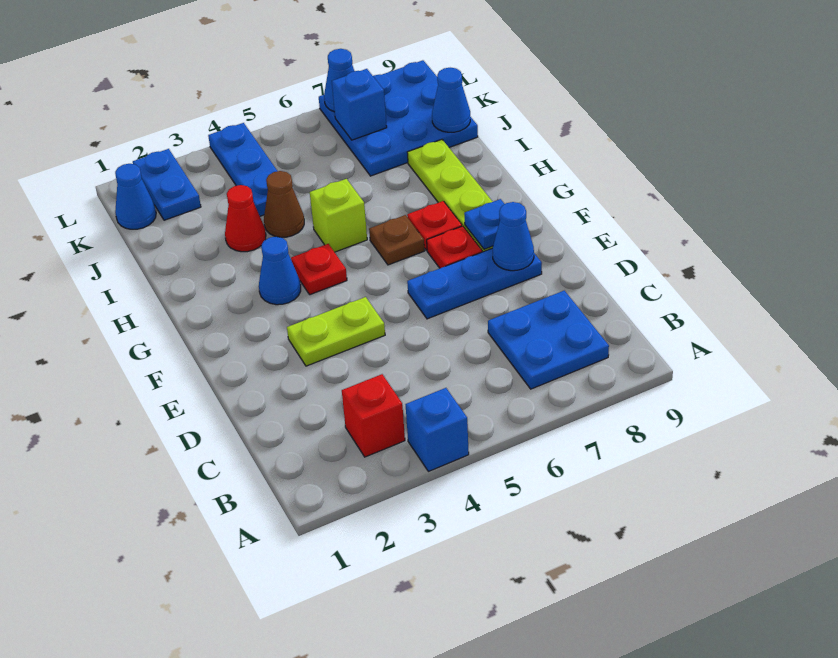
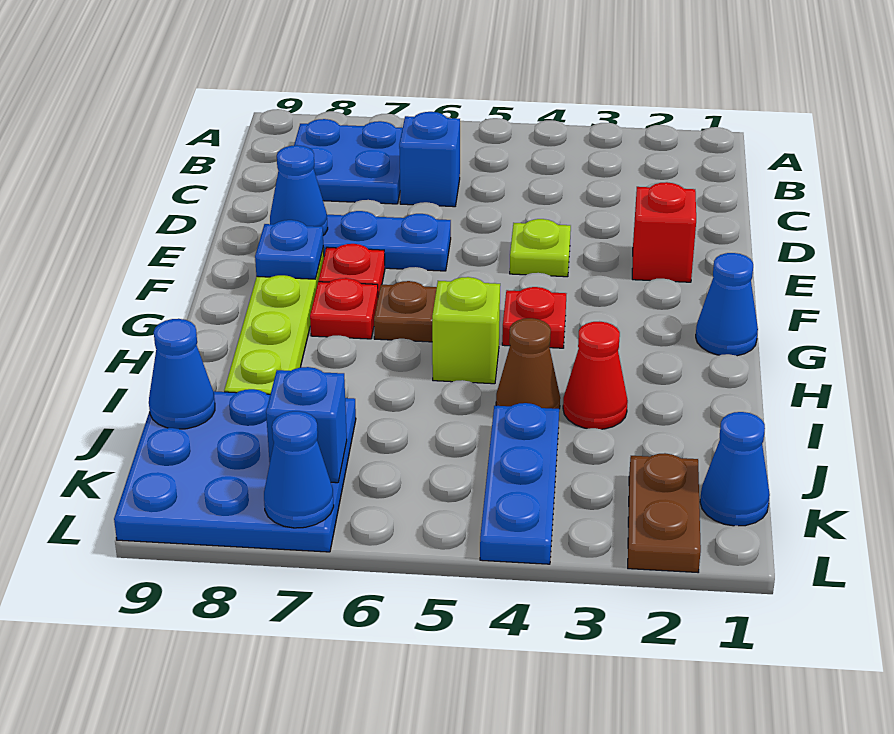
blue brick A4 level 1 -> blue brick C6 level 1
red brick B3 level 1 -> red brick E2 level 1
lime plate E3:E4 level 1 -> lime plate E4 level 1
blue cone G3 level 1 -> blue cone G1 level 1
blue plate K2:L2 level 1 -> brown plate K2:L2 level 1

